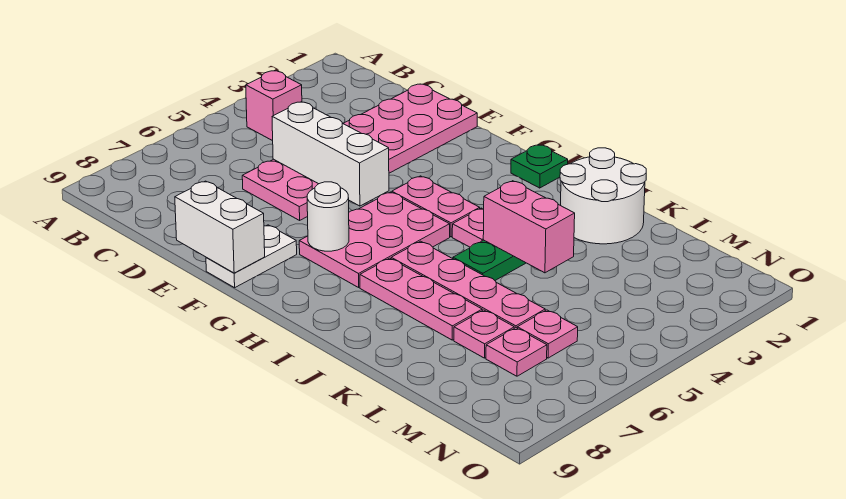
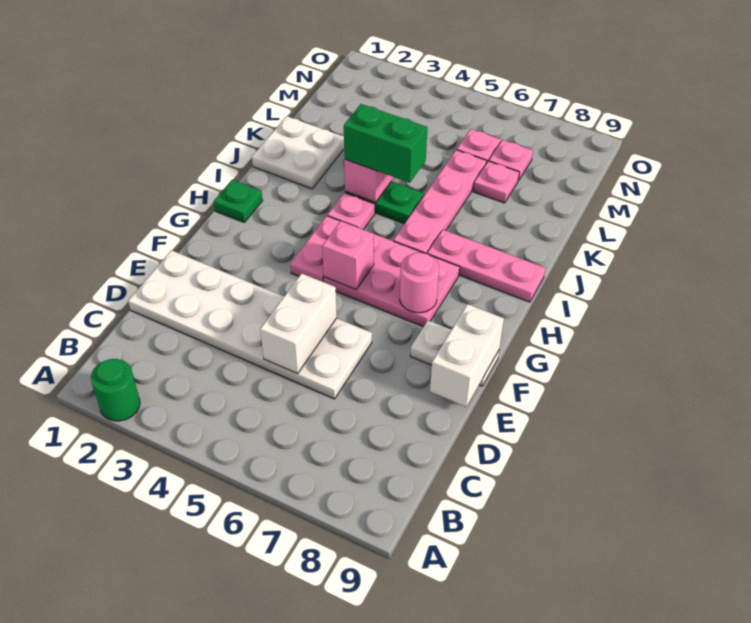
none -> green round brick A2 level 1
pink brick B4 level 1 -> pink brick G5 level 2
pink plate D1:E6 level 1 -> white plate D1:E6 level 1
white brick D5:F5 level 2 -> white brick D5:E5 level 2
white round brick G7 level 2 -> pink round brick G7 level 2
pink plate I7:K7 level 1 -> pink plate I7:I9 level 1
white round brick J1:K2 level 1 -> white plate J1:K2 level 1
none -> green brick J4:J5 level 3

